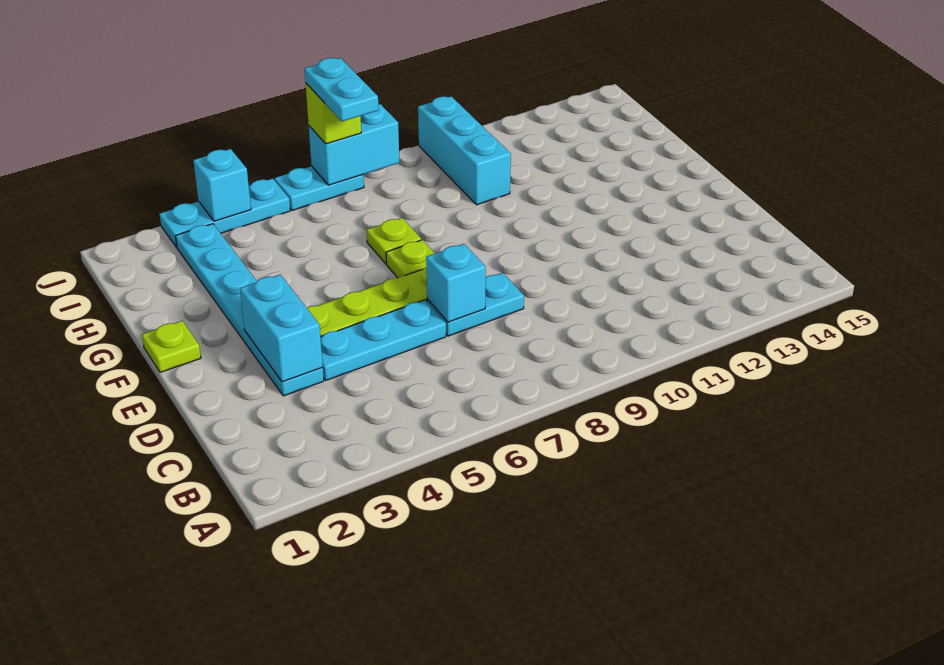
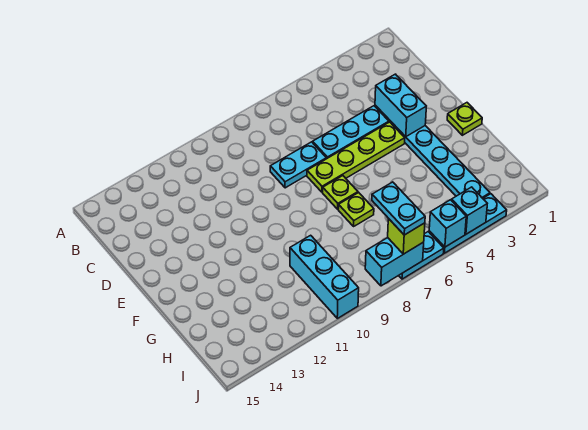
cyan brick D7 level 2 -> cyan brick J5 level 2

